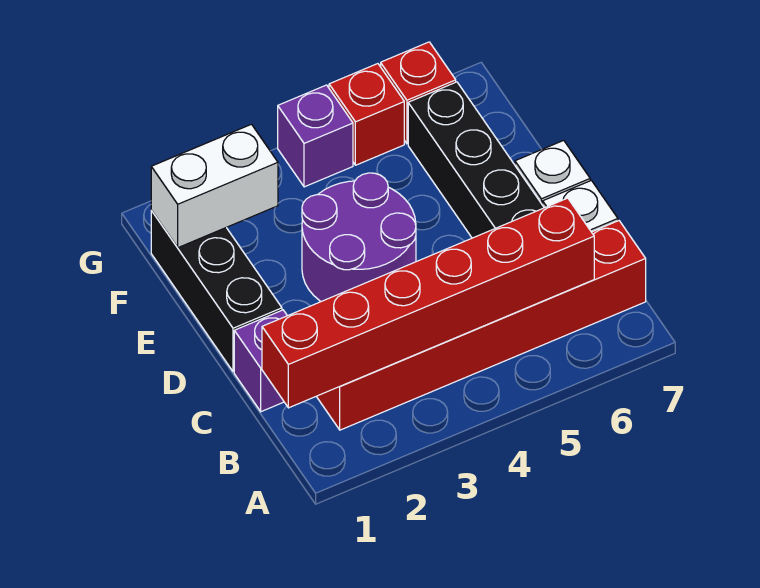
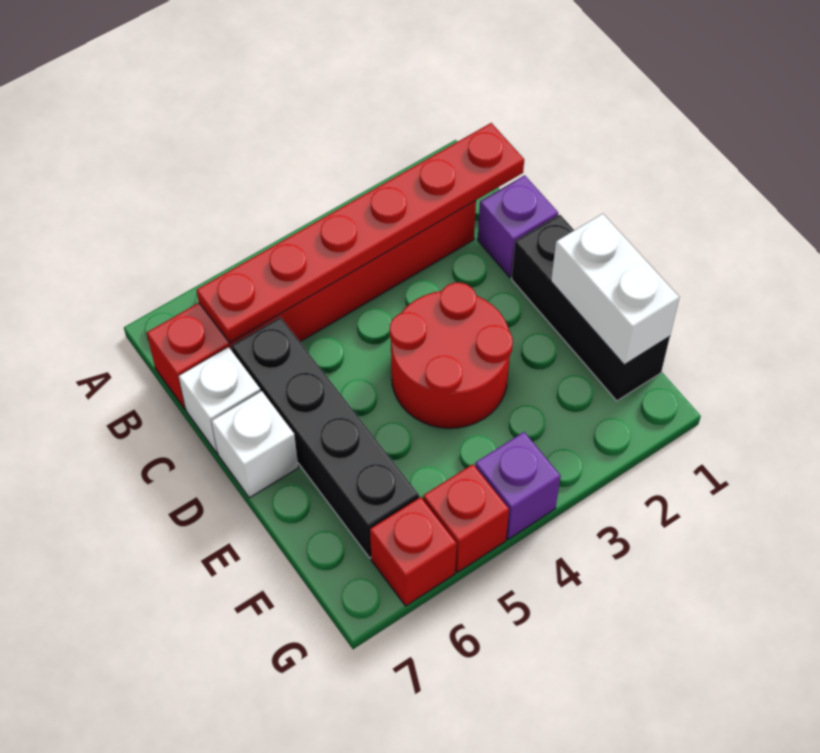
red brick B1:B6 level 2 -> red plate B1:B6 level 2
purple round brick D3:E4 level 1 -> red round brick D3:E4 level 1
white brick F1:F2 level 2 -> white brick E1:F1 level 2

